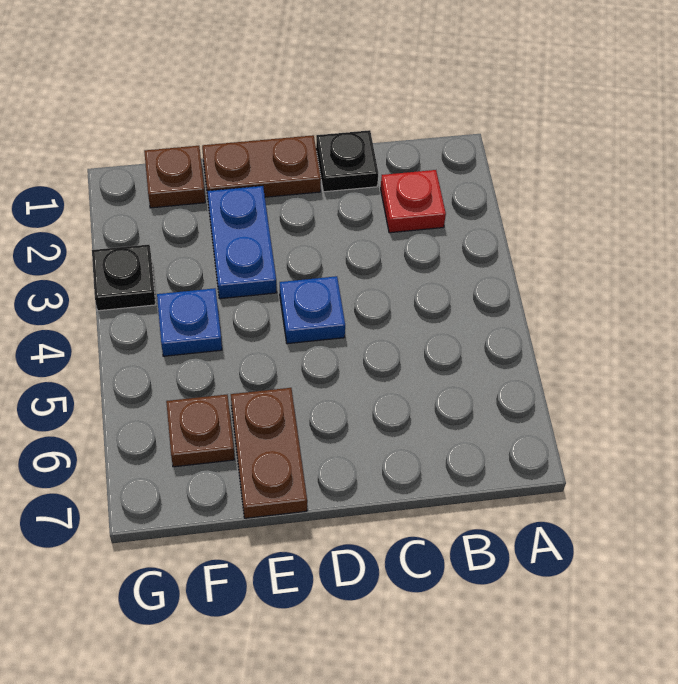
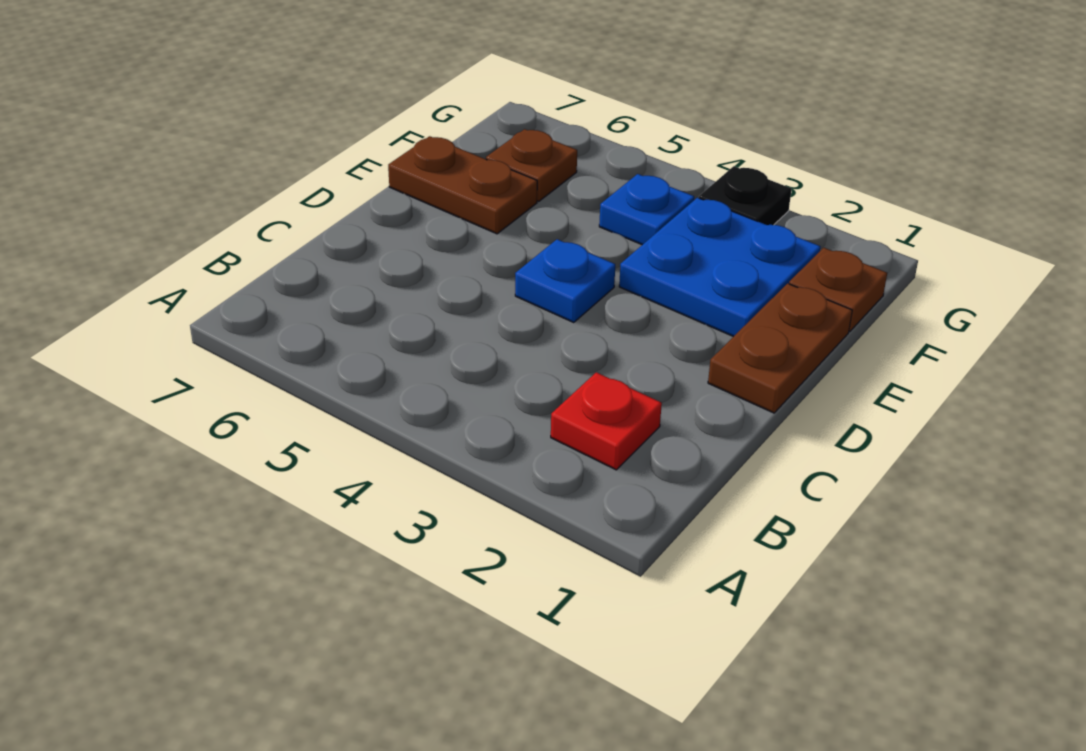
black plate C1 level 1 -> none
blue plate E2:E3 level 1 -> blue plate E2:F3 level 1

